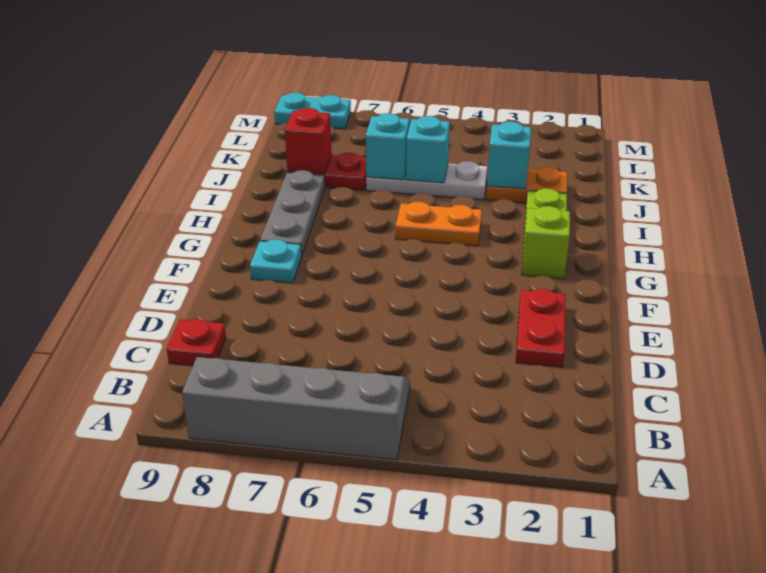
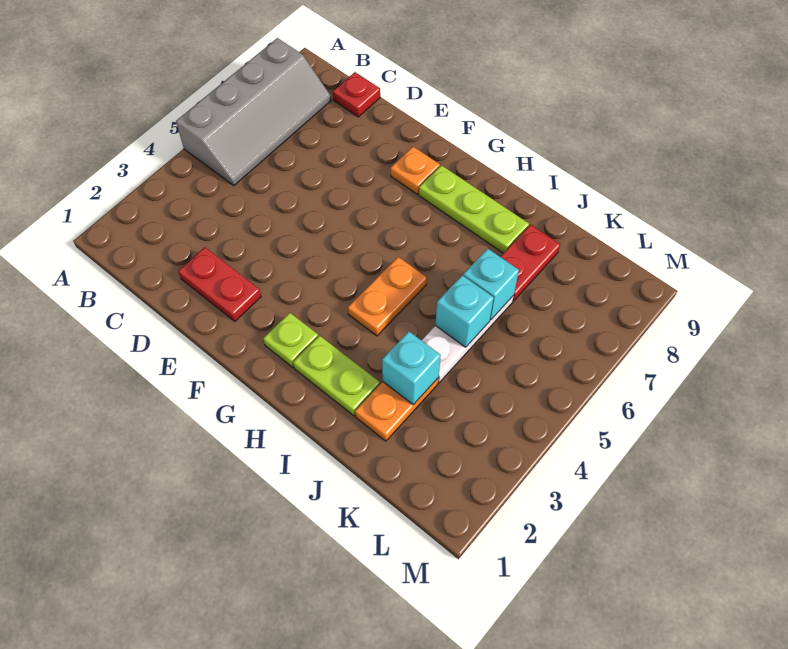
cyan plate F8 level 1 -> orange plate F8 level 1
lime brick G2 level 1 -> lime plate G2 level 1
grey plate G8:I8 level 1 -> lime plate G8:I8 level 1
red brick J8 level 2 -> none
cyan plate M8:M9 level 1 -> none

